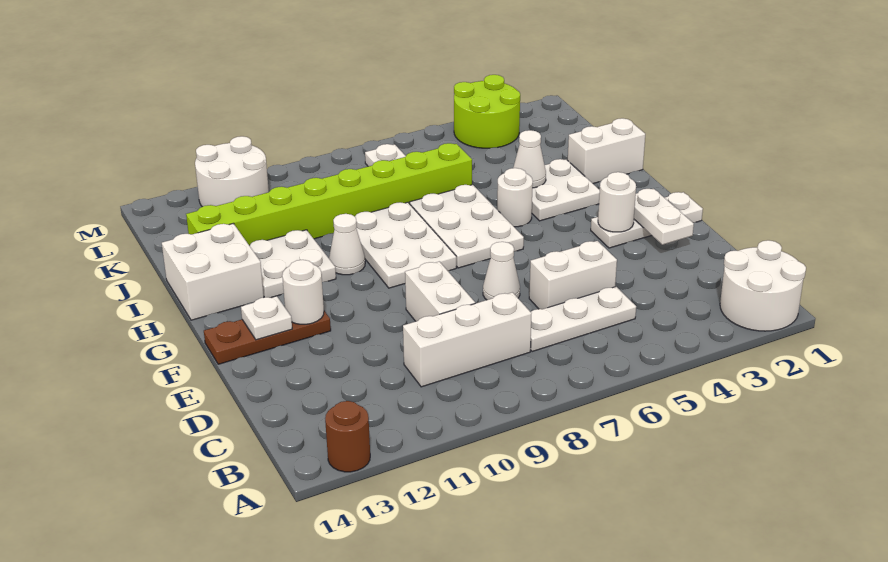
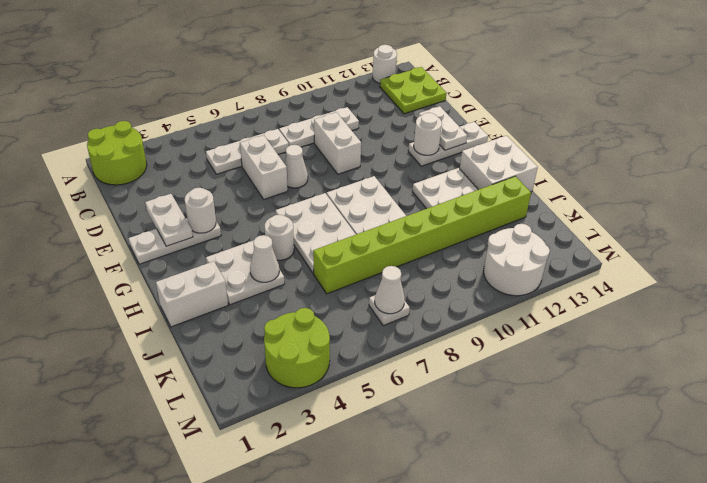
white round brick A1:B2 level 1 -> lime round brick A1:B2 level 1
brown round brick A13 level 1 -> white round brick A13 level 1
none -> lime plate B13:C14 level 1
white brick C8:C10 level 1 -> white plate C8:C10 level 1
white brick D5:D6 level 1 -> white brick D6:E6 level 1
brown plate F12:F14 level 1 -> white plate F12:F14 level 1
white plate F13 level 2 -> white plate E13:F13 level 2
white cone H10 level 1 -> white cone L7 level 2

